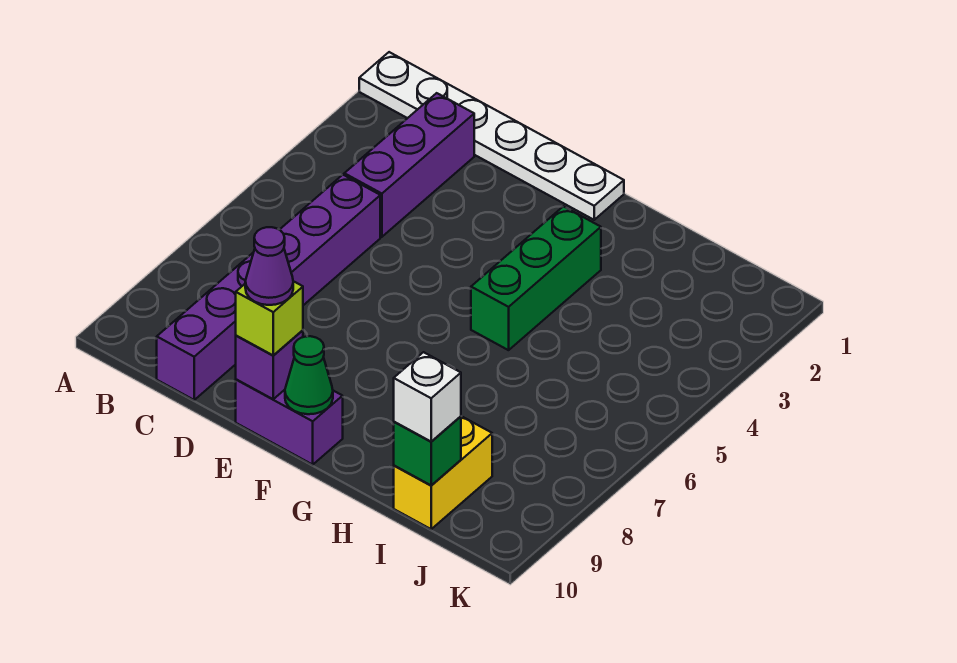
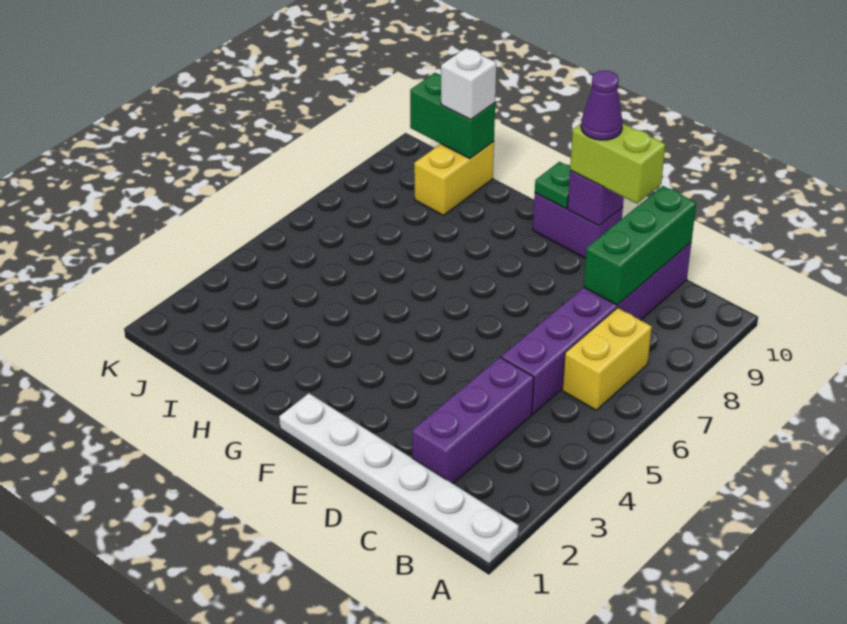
none -> yellow brick B6:B7 level 1
lime brick E10 level 3 -> lime brick D10:E10 level 3
green cone F10 level 2 -> green plate F10 level 2
green brick G3:G5 level 1 -> green brick C8:C10 level 2
green brick I10 level 2 -> green brick I10:J10 level 2

